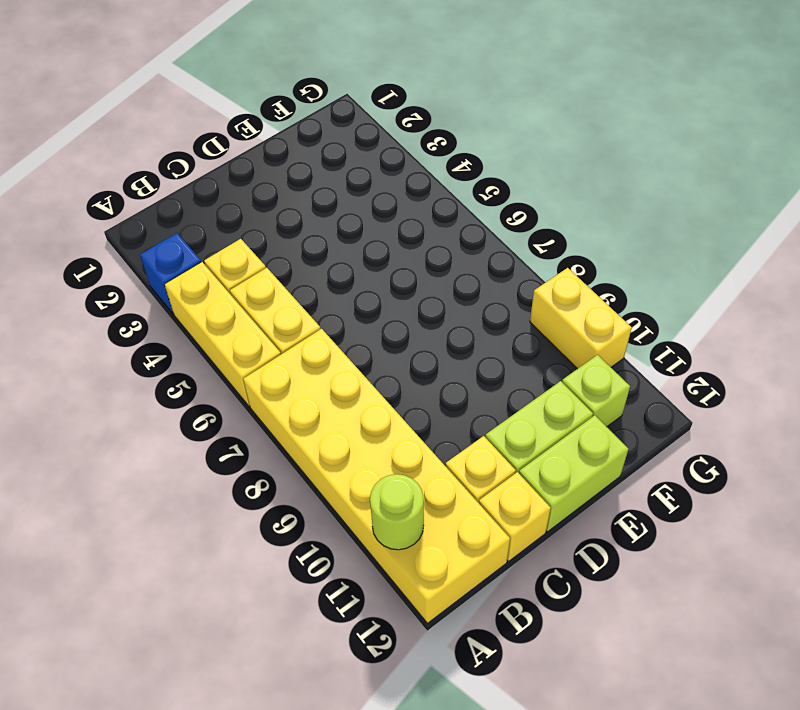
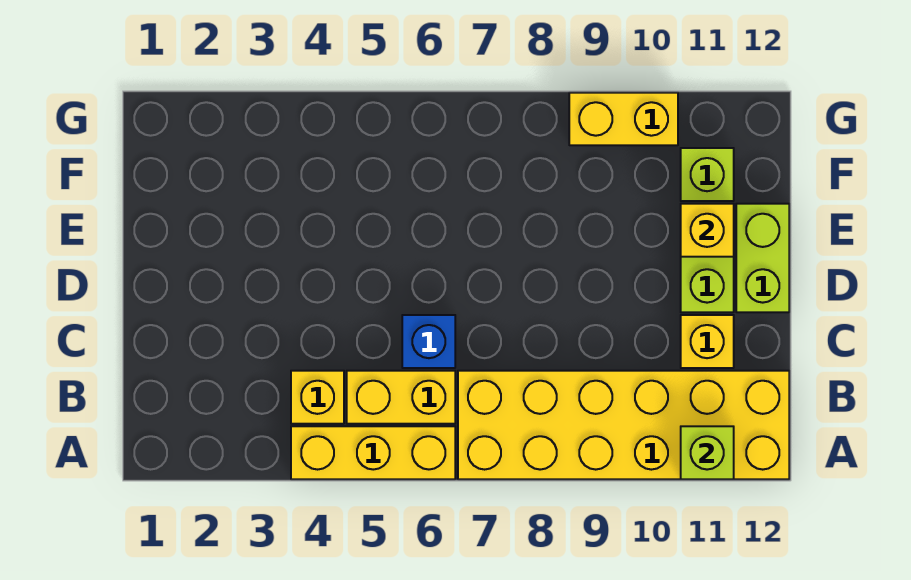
blue brick A3 level 1 -> blue brick C6 level 1
lime round brick A11 level 2 -> lime brick A11 level 2
yellow brick C12 level 1 -> yellow brick E11 level 2

